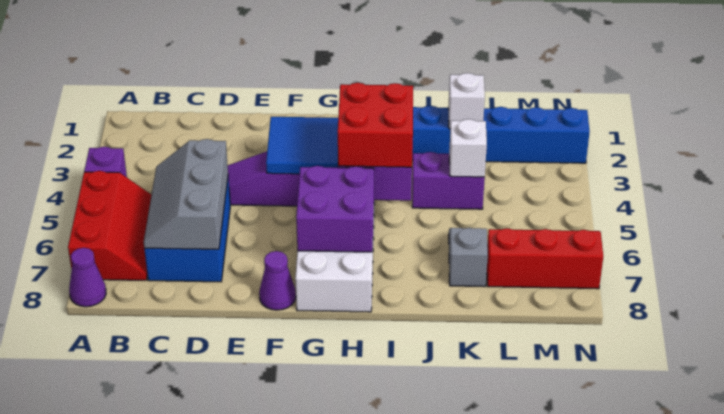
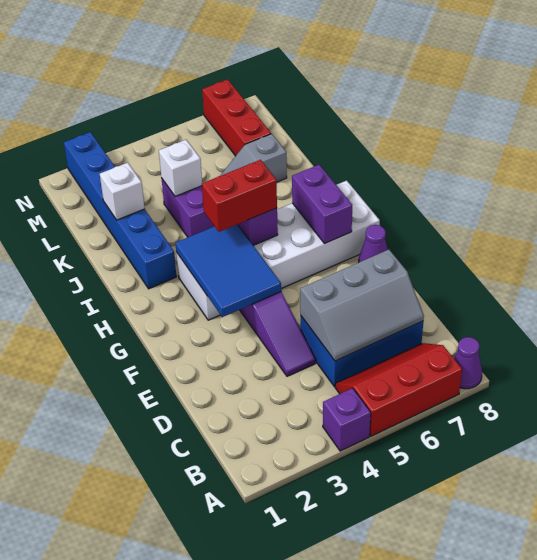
purple brick G6:H7 level 2 -> purple brick G7:H7 level 2
red brick H4:I5 level 3 -> red brick H4:H5 level 3

